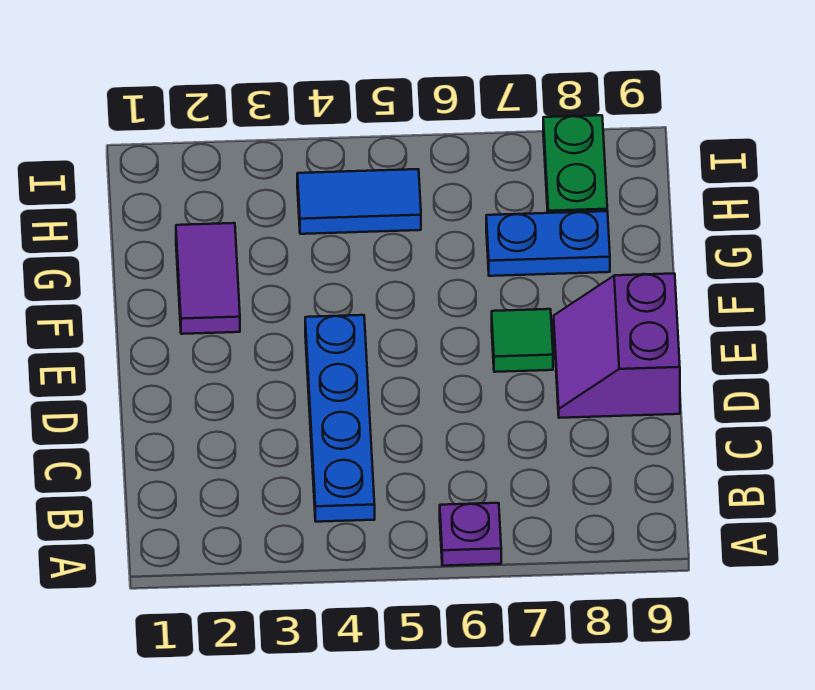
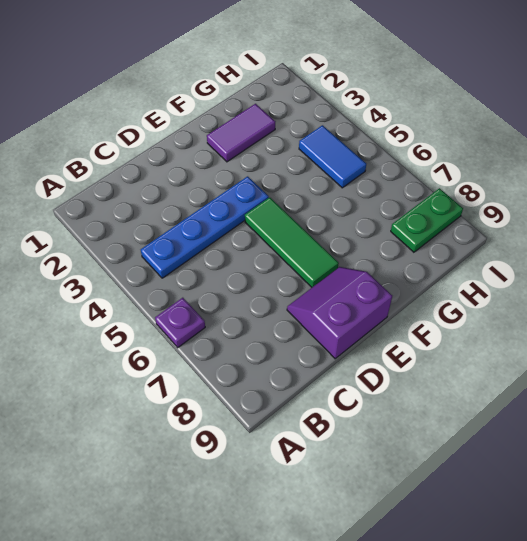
green tile E7 level 1 -> green tile E5:E7 level 1
blue plate G7:G8 level 1 -> none

